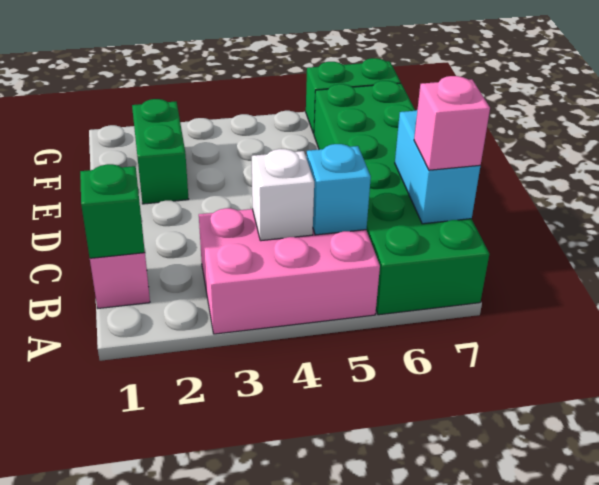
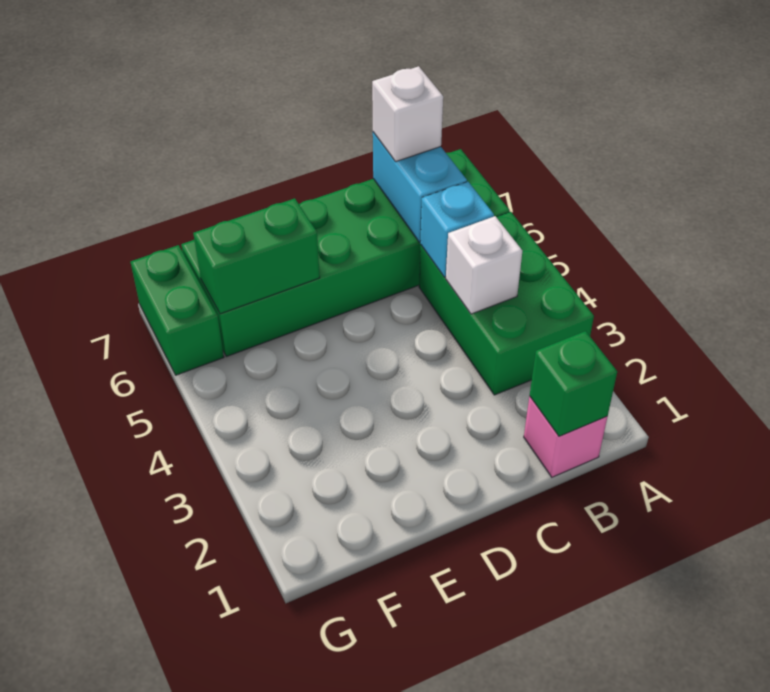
pink brick A3:B5 level 1 -> green brick A3:B5 level 1
cyan brick B7:C7 level 2 -> cyan brick B6:B7 level 2
pink brick B7 level 3 -> white brick B7 level 3
green brick E2:F2 level 1 -> green brick E6:F6 level 2

